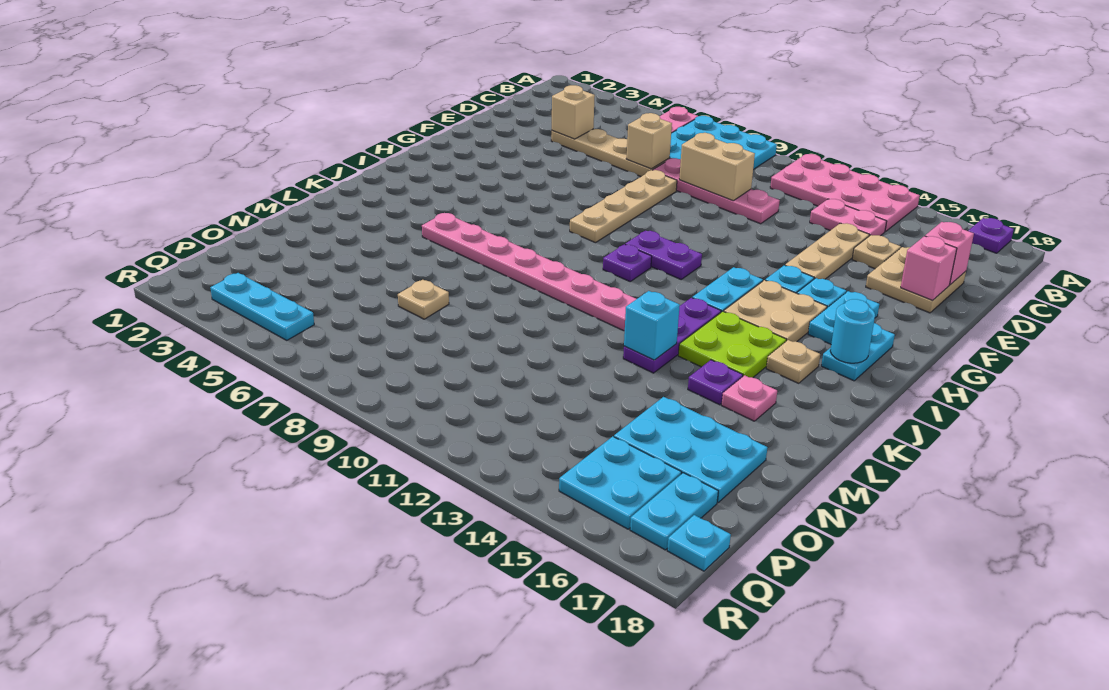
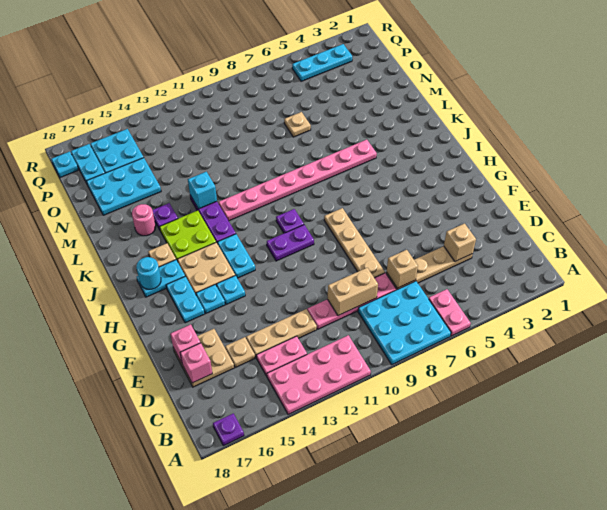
tan plate D14:F14 level 1 -> tan plate D12:D14 level 1
cyan plate H17:I17 level 1 -> cyan plate I16:I17 level 1
pink plate L16 level 1 -> pink round brick L16 level 1

